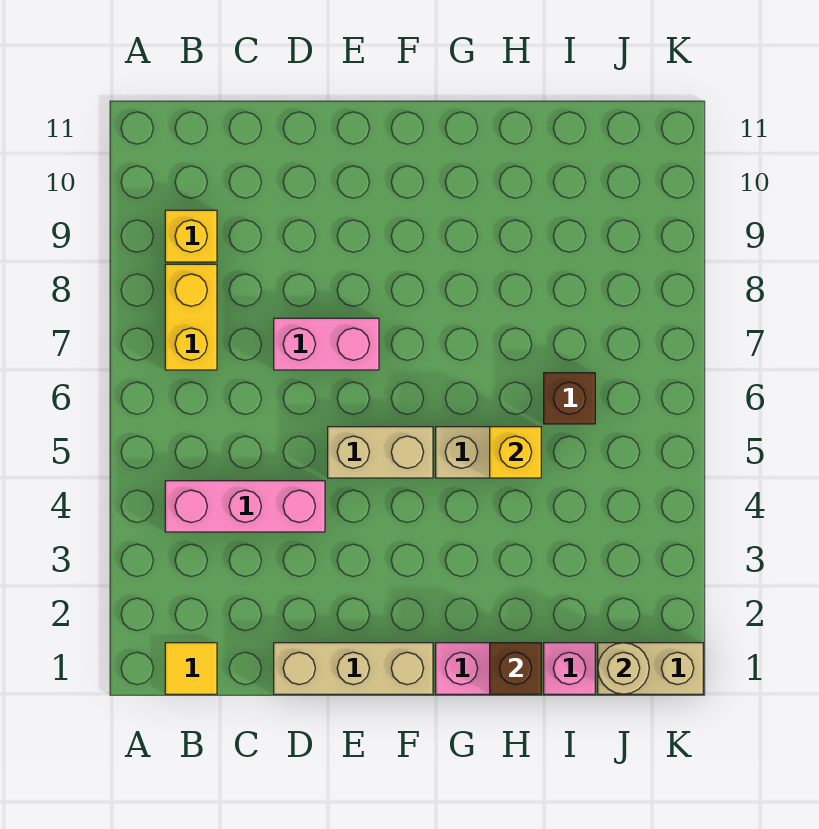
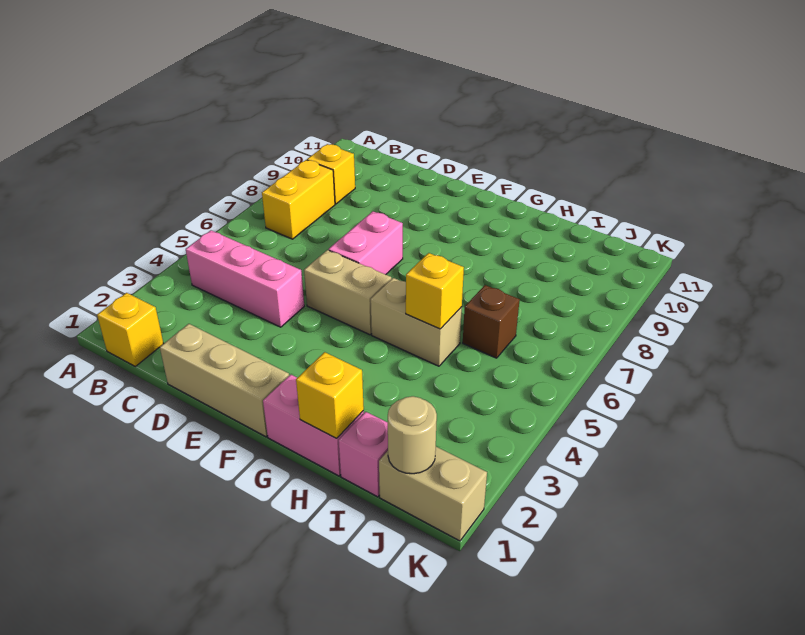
yellow tile B1 level 1 -> yellow brick B1 level 1
pink brick D7:E7 level 1 -> pink brick E6:E7 level 1
brown brick H1 level 2 -> yellow brick H1 level 2

